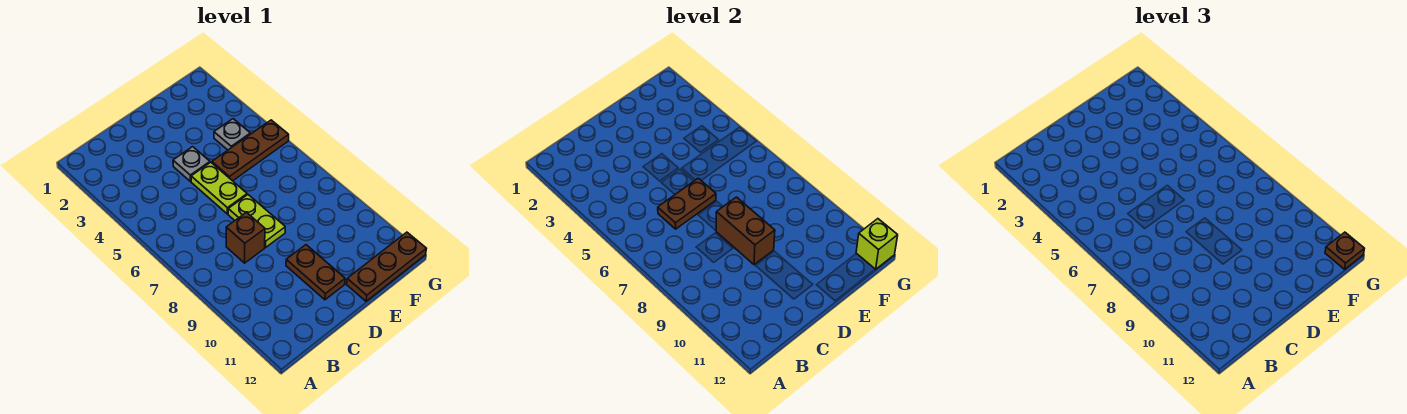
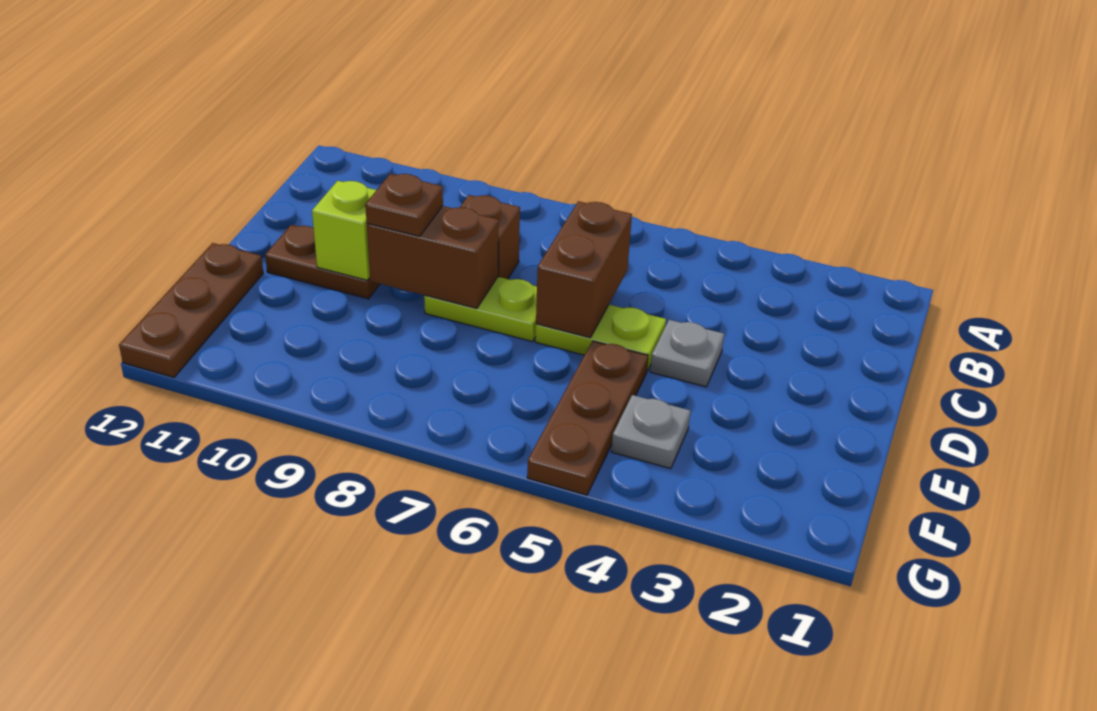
brown plate C6:D6 level 2 -> brown brick C6:D6 level 2
lime brick G12 level 2 -> lime brick D10 level 2
brown plate G12 level 3 -> brown plate D9 level 3

